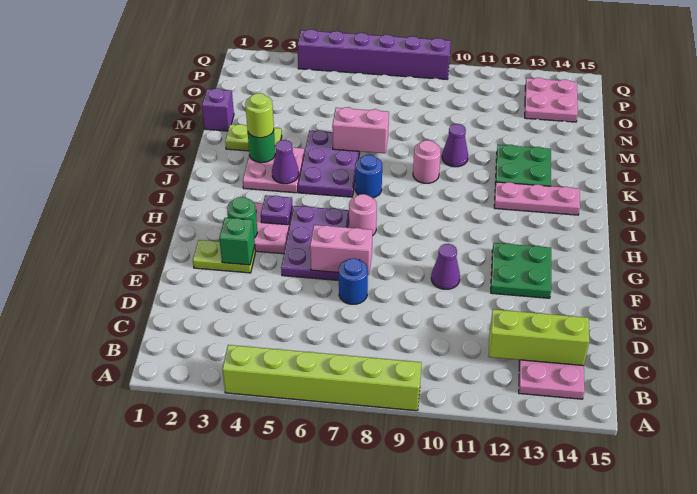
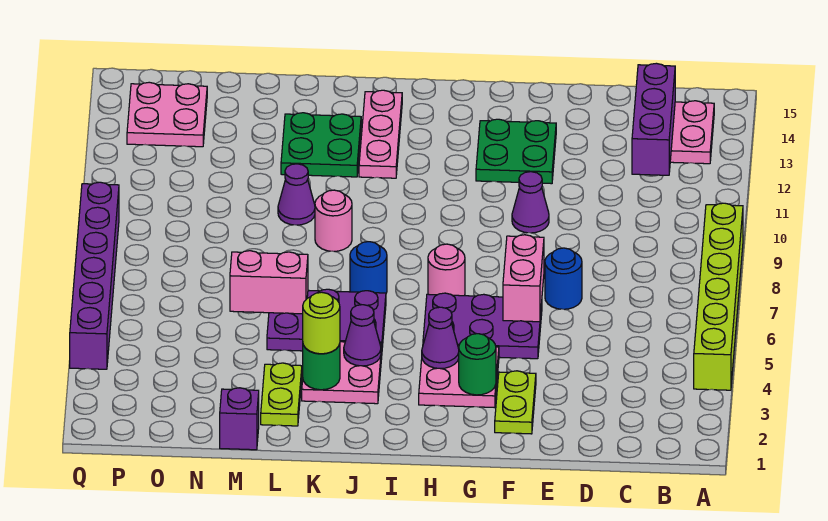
lime brick C12:C14 level 2 -> purple brick C12:C14 level 2
green brick F3 level 2 -> none
purple plate H4 level 2 -> purple cone H4 level 2
pink brick L6:L7 level 2 -> pink brick L6:M6 level 2

